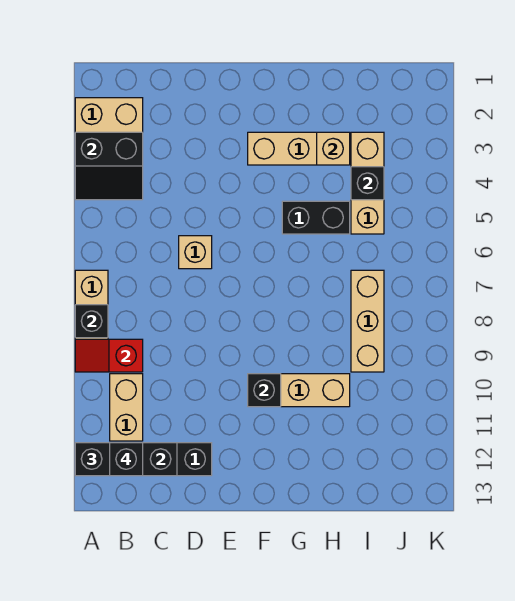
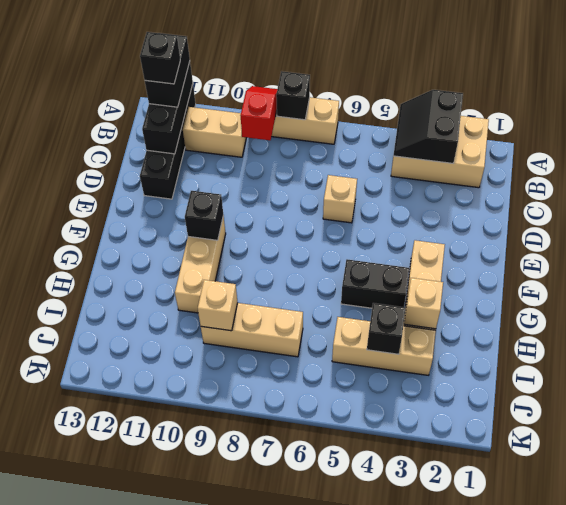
black brick G5:H5 level 1 -> black brick G4:G5 level 1
none -> tan brick I9 level 2

